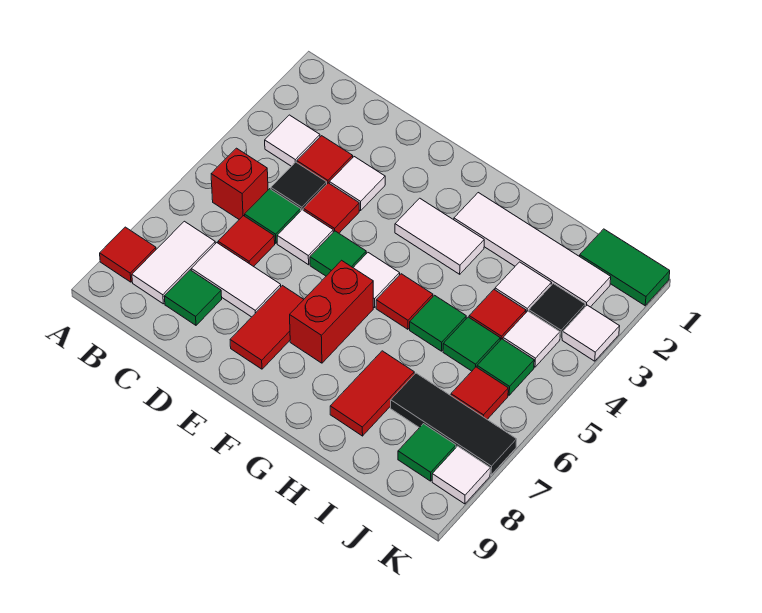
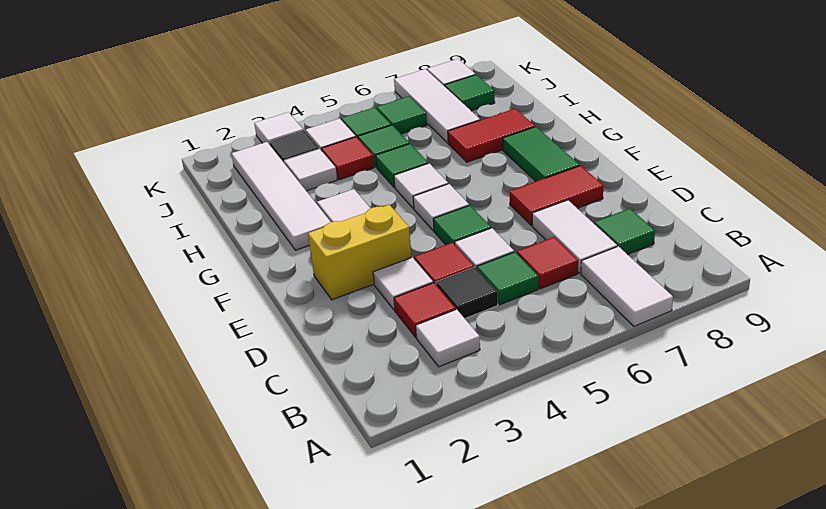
red tile A8 level 1 -> none
red brick B5 level 1 -> none
white tile B7:B8 level 1 -> white tile A7:B7 level 1
none -> yellow brick E2:E3 level 1
red brick F6:F7 level 1 -> none
red tile G5 level 1 -> white tile G5 level 1
black tile I7:K7 level 1 -> white tile I7:K7 level 1
green tile J1:K1 level 1 -> green tile F8:G8 level 1
red tile J6 level 1 -> green tile J6 level 1

